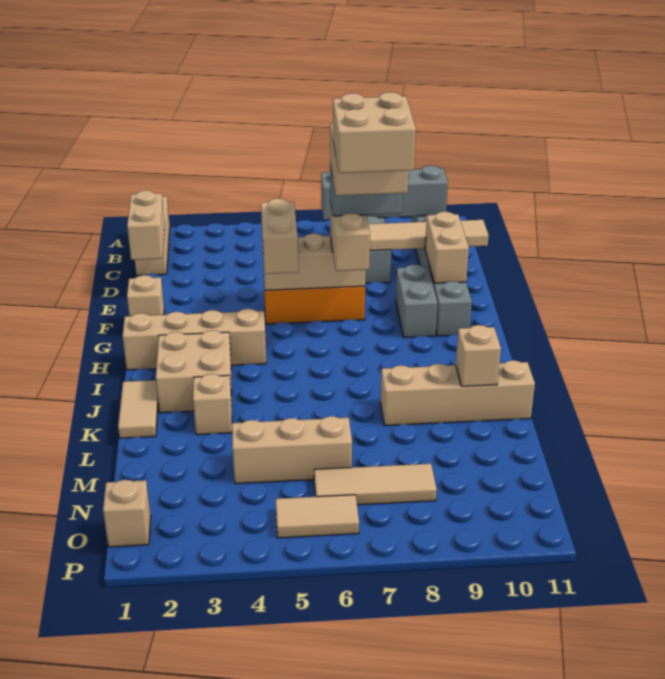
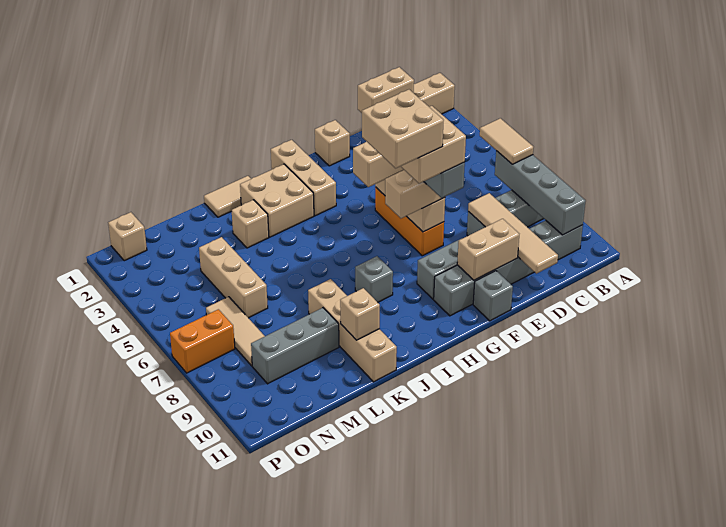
none -> grey brick F11 level 1
tan brick H1:H4 level 1 -> tan brick H1:H3 level 1
none -> grey brick I8 level 1
none -> grey brick L9:N9 level 1
tan tile O5:O6 level 1 -> tan tile B6:B7 level 3
none -> orange brick O7:P7 level 1

